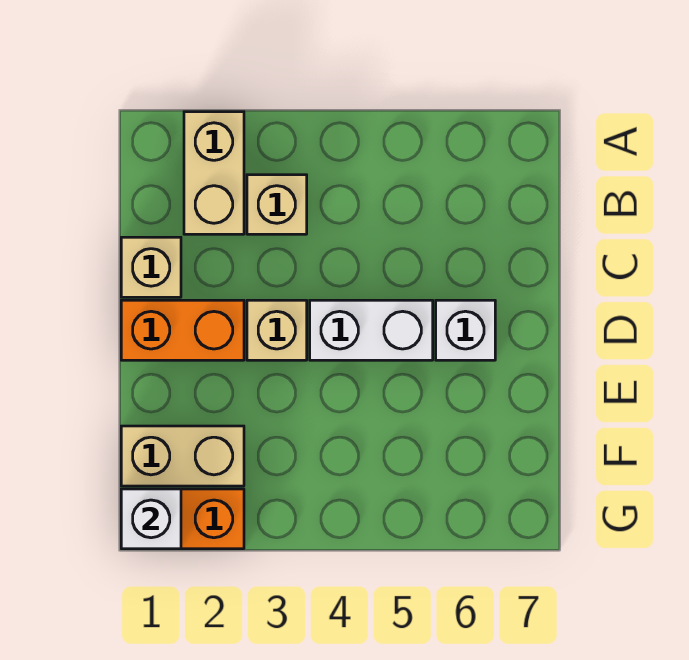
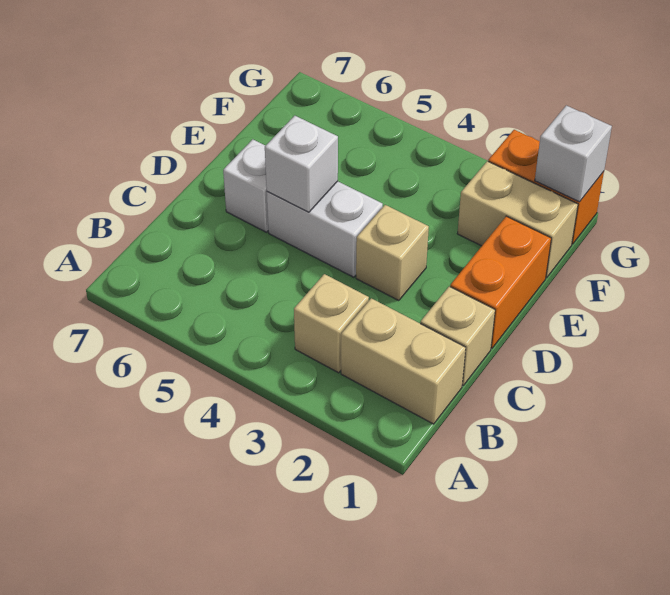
tan brick A2:B2 level 1 -> tan brick B1:B2 level 1
orange brick D1:D2 level 1 -> orange brick D1:E1 level 1
none -> white brick D5 level 2

